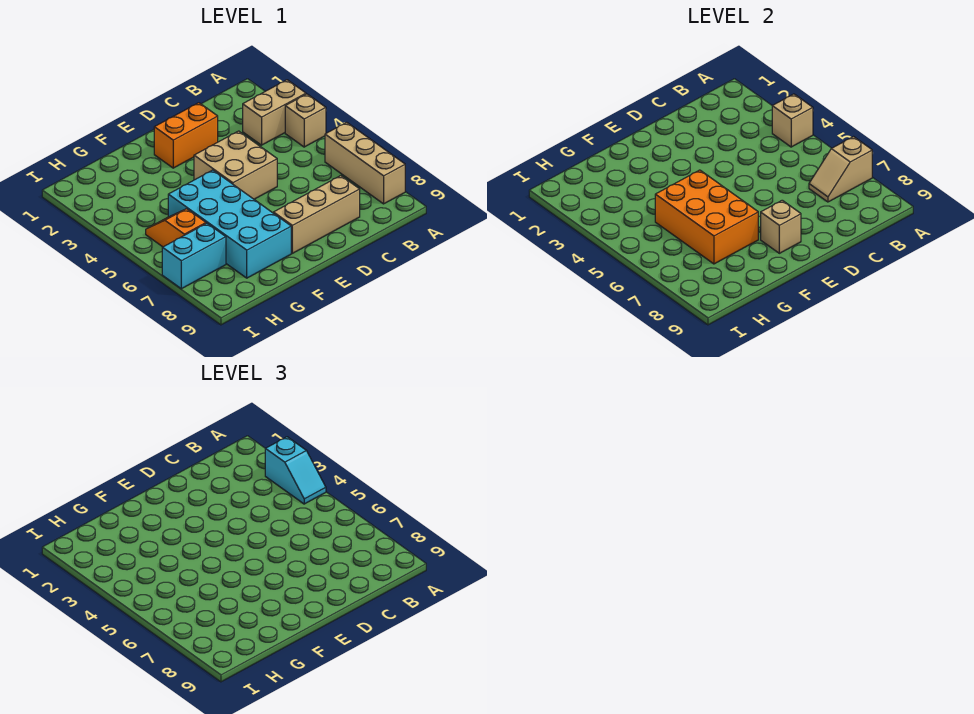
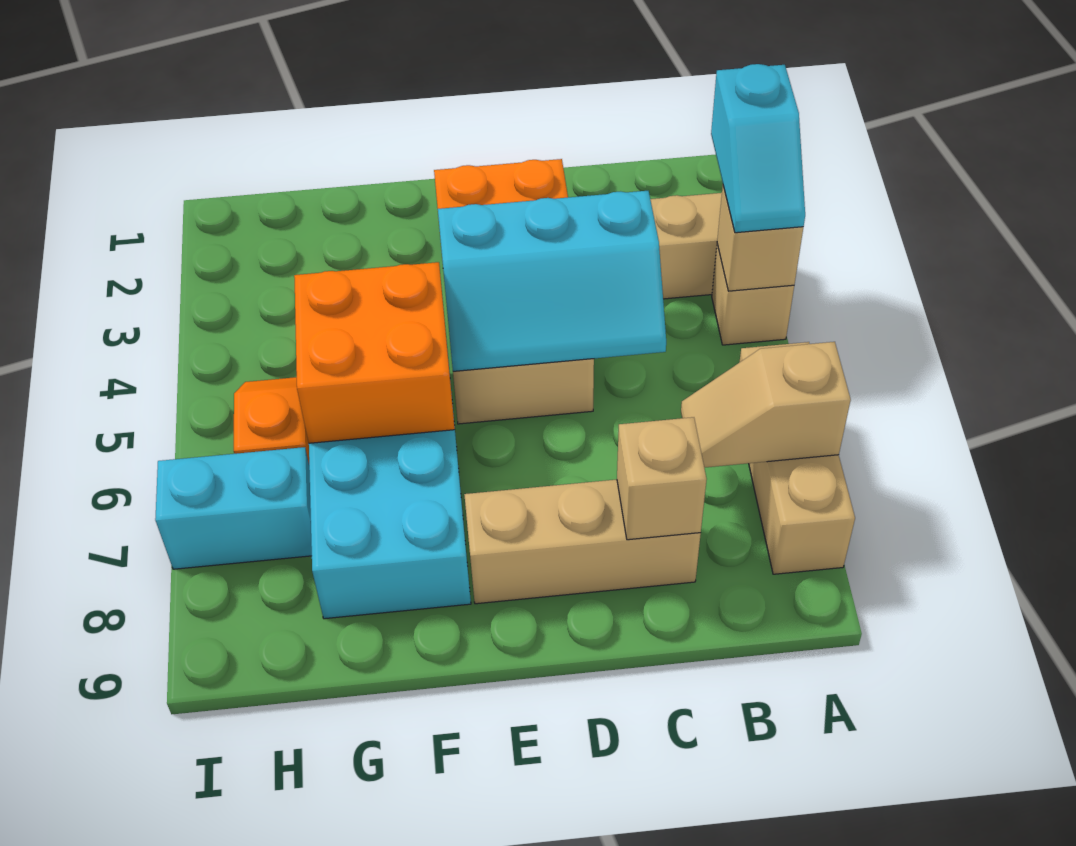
none -> cyan slope C4:E5 level 2 top 4
tan brick E8 level 2 -> tan brick C8 level 2
orange brick F5:G7 level 2 -> orange brick F5:G6 level 2

